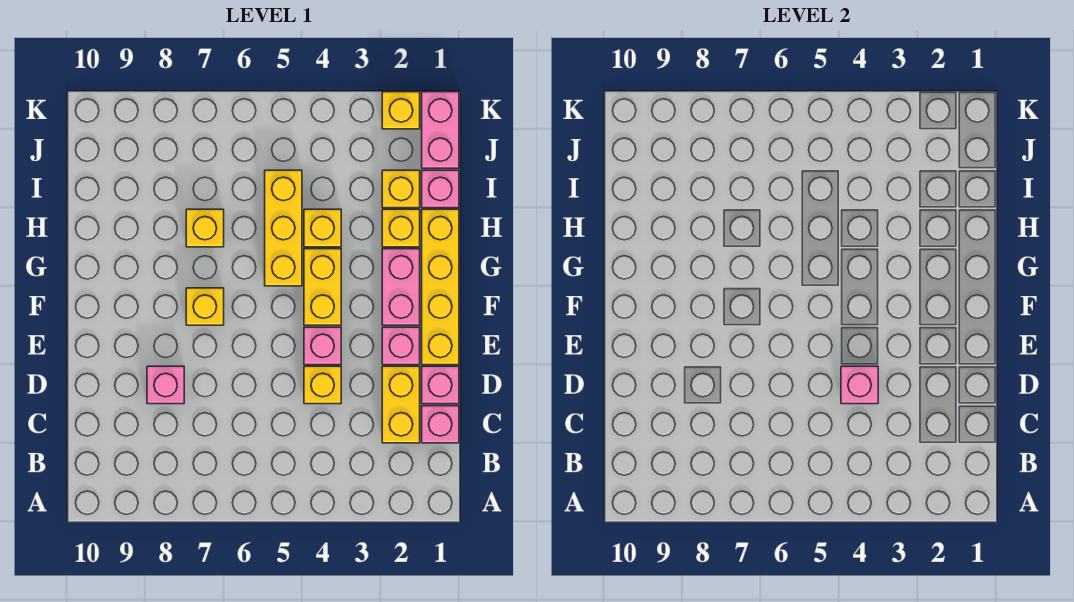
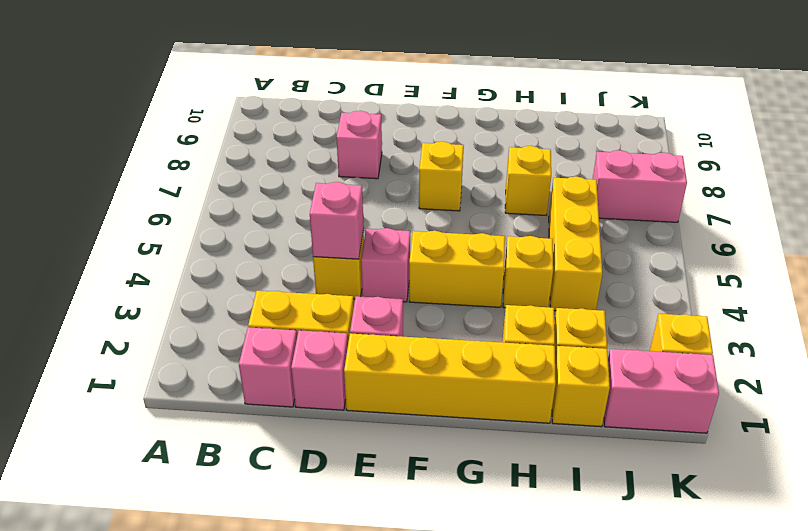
pink brick F2:G2 level 1 -> pink brick J7:K7 level 1
yellow brick G5:I5 level 1 -> yellow brick I4:I6 level 1
pink brick I1 level 1 -> yellow brick I1 level 1

